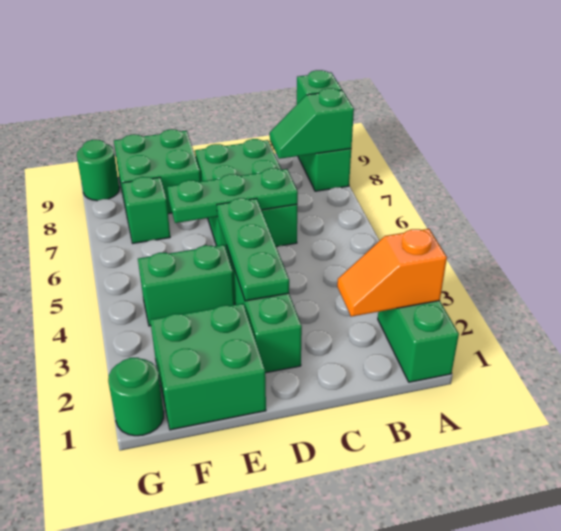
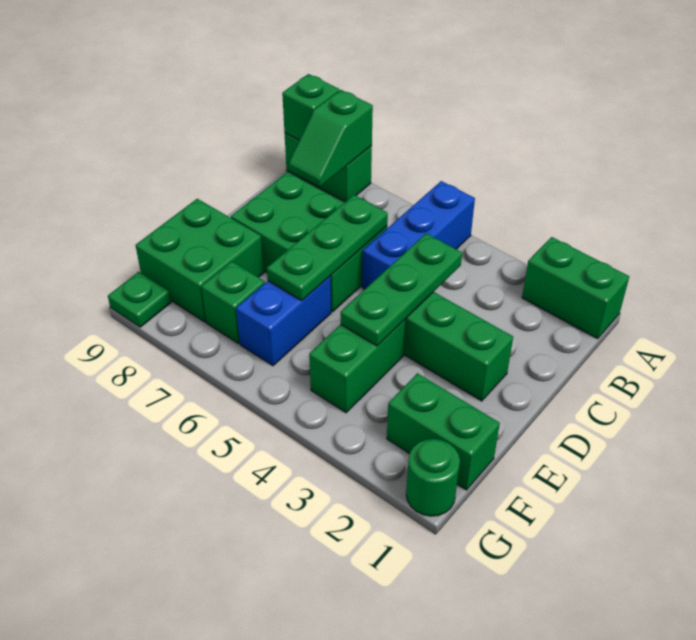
orange slope A2:B2 level 2 top A -> none
none -> blue brick A5:C5 level 1
green plate D3:D5 level 2 -> green plate C4:E4 level 2
green brick E1:F2 level 1 -> green brick F1:F2 level 1
none -> blue brick E6:F6 level 1
green round brick G9 level 1 -> green plate G9 level 1

